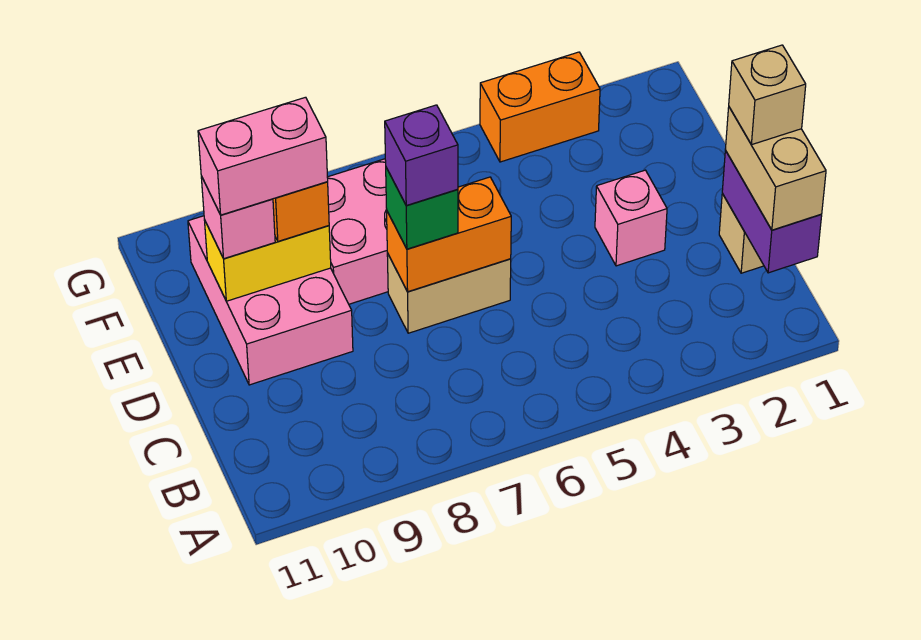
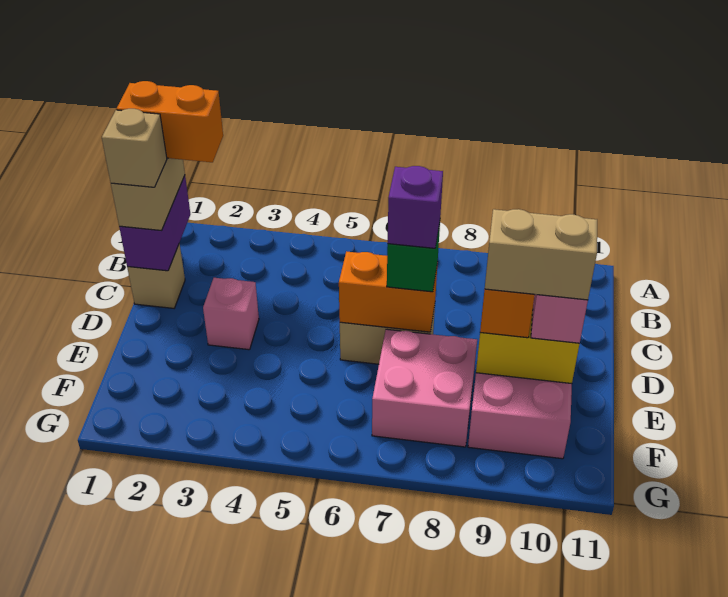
pink brick E9:E10 level 4 -> tan brick E9:E10 level 4
orange brick G3:G4 level 1 -> orange brick B1:B2 level 4

